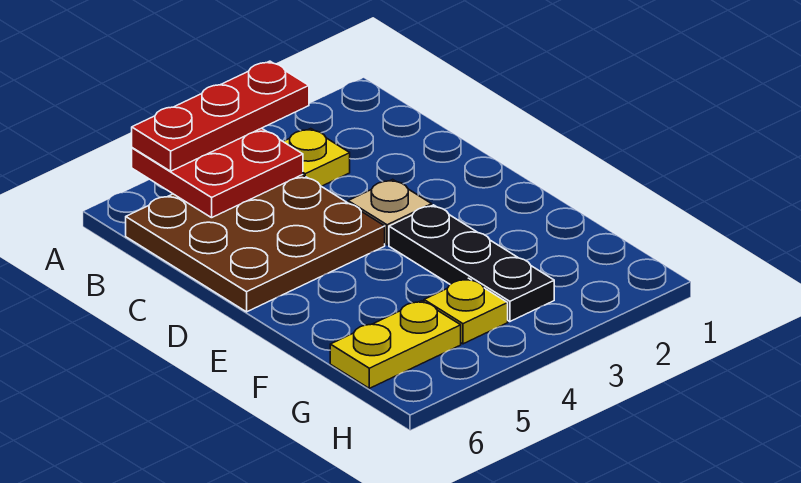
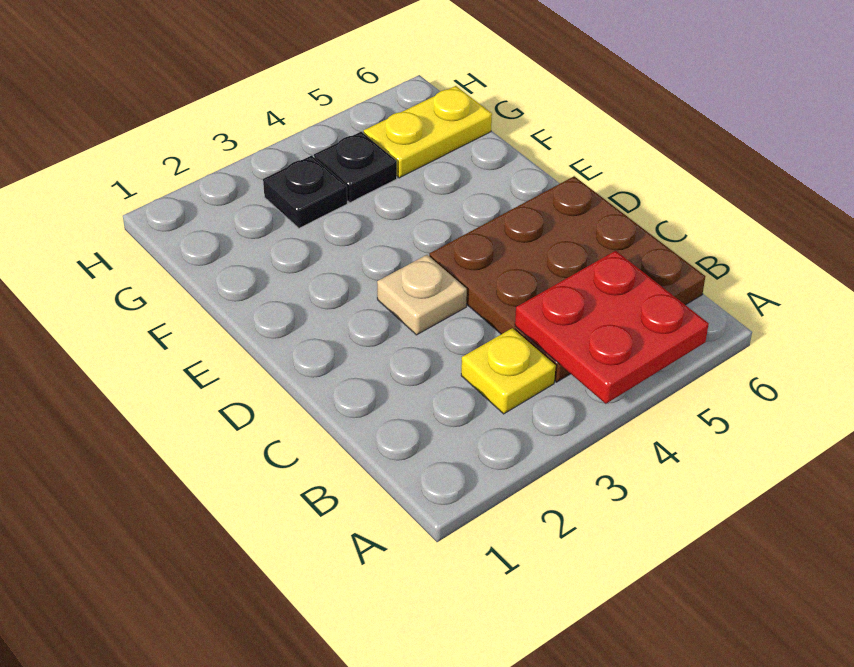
red plate A3:A5 level 3 -> none
black plate E3:G3 level 1 -> black plate G3 level 1
yellow plate G4 level 1 -> black plate G4 level 1

